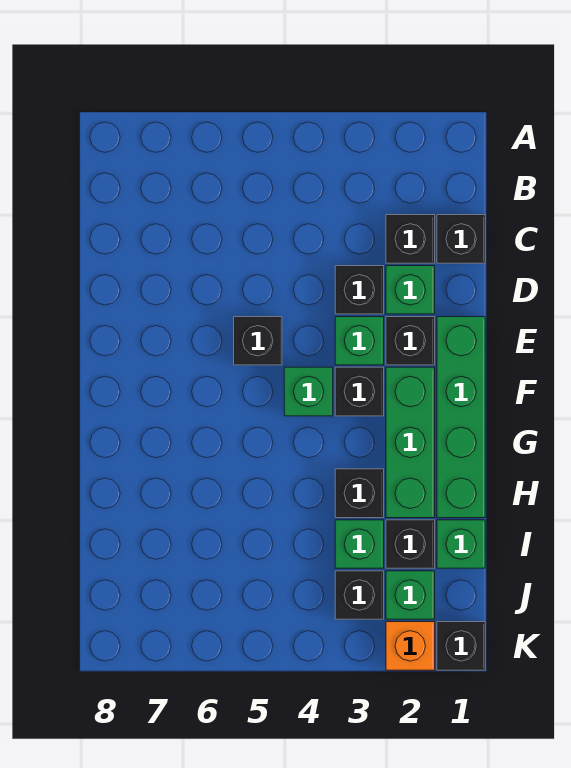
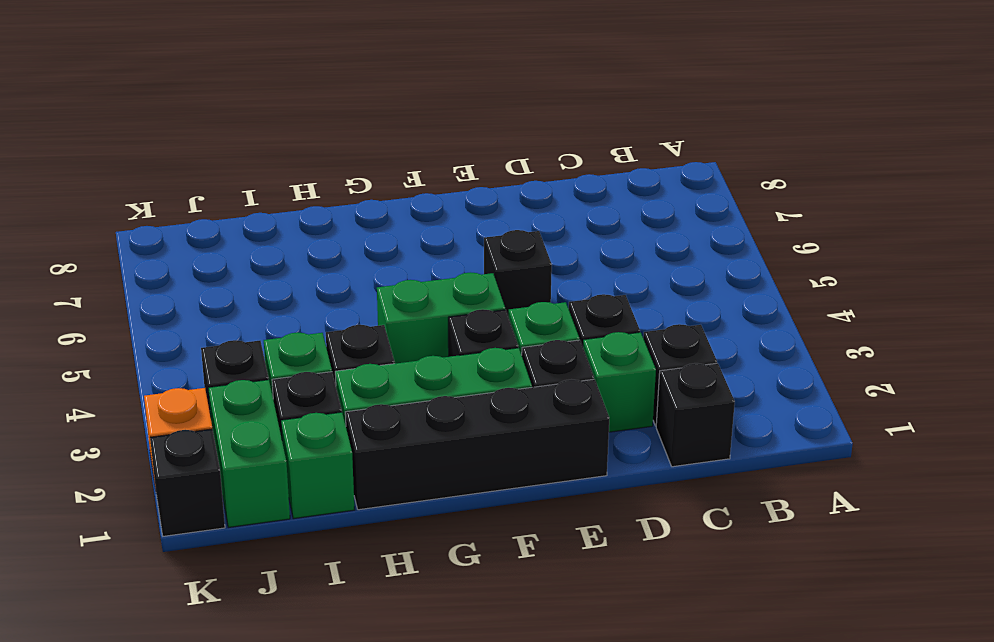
green brick E1:H1 level 1 -> black brick E1:H1 level 1
green brick F4 level 1 -> green brick F4:G4 level 1
green brick J2 level 1 -> green brick J1:J2 level 1

